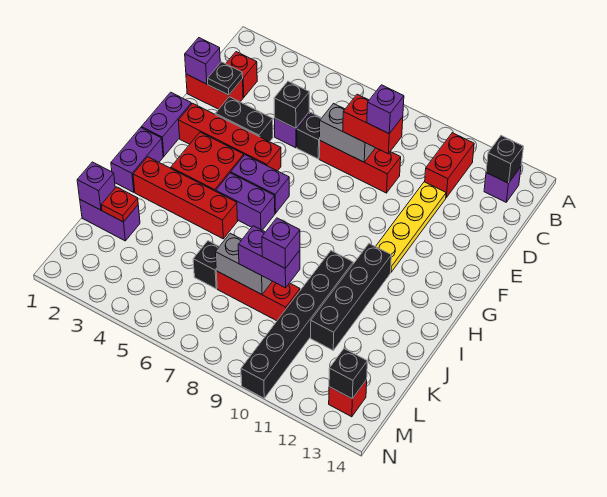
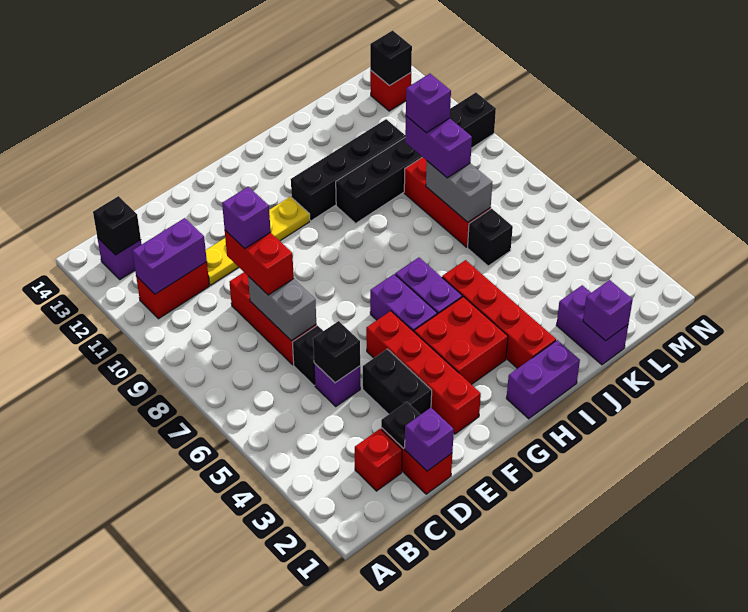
purple brick F1:G1 level 1 -> purple brick B11:C11 level 2
red plate K2 level 2 -> none

